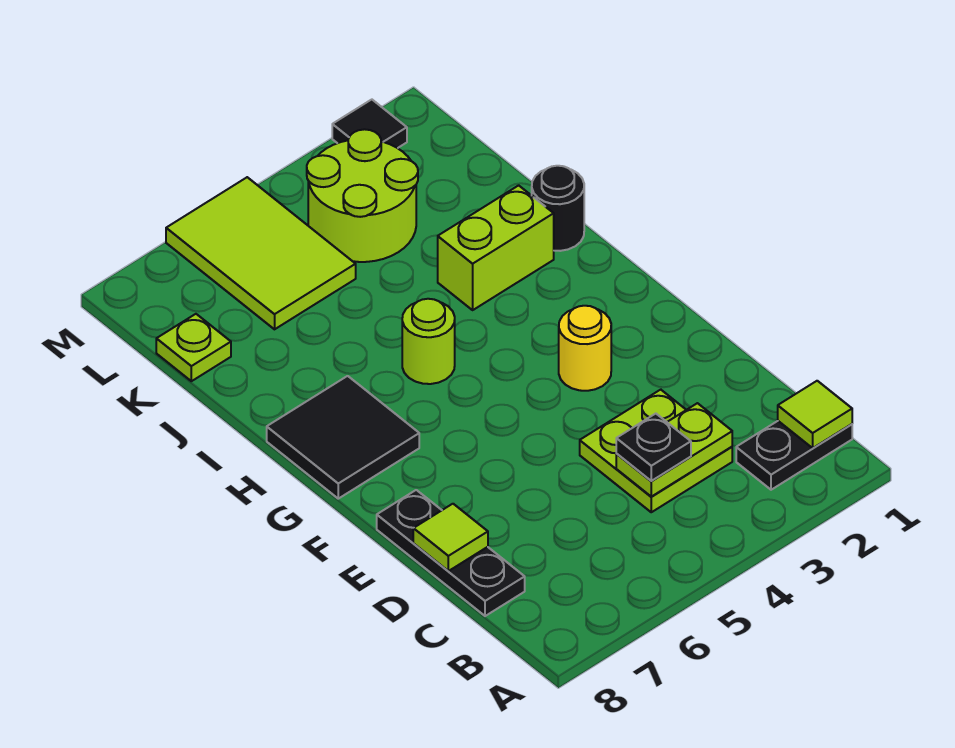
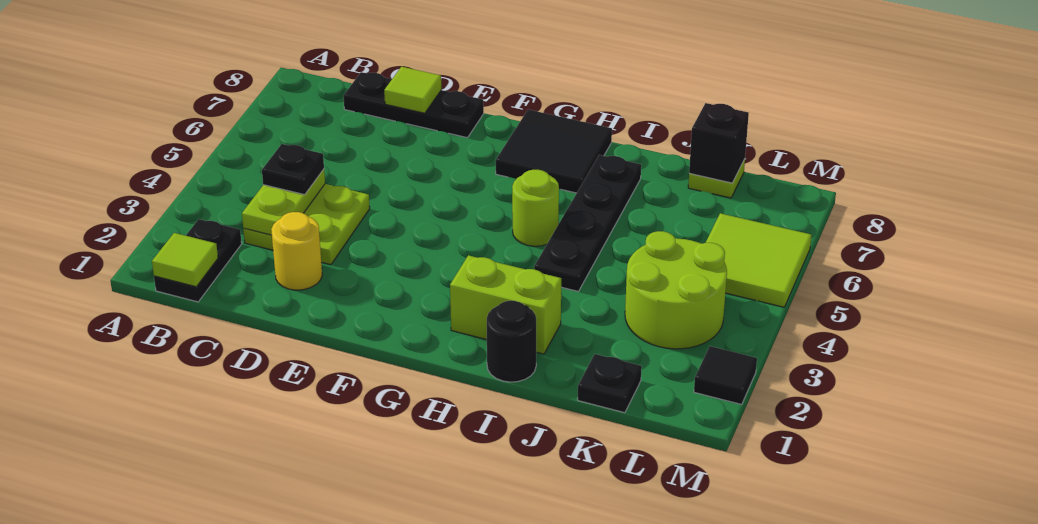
yellow round brick F3 level 1 -> yellow round brick D2 level 1
lime brick I2:I3 level 1 -> lime brick H2:I2 level 1
none -> black plate I4:I7 level 1
none -> black plate K1 level 1
lime tile K5:M6 level 1 -> lime tile L5:M6 level 1
none -> black brick K8 level 2

